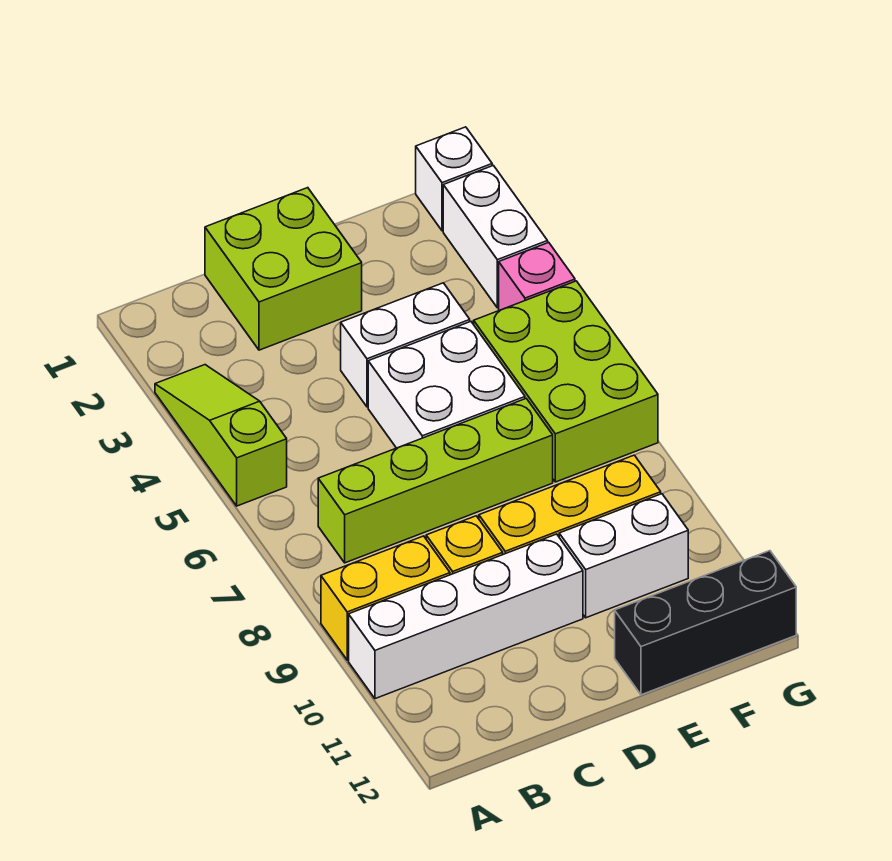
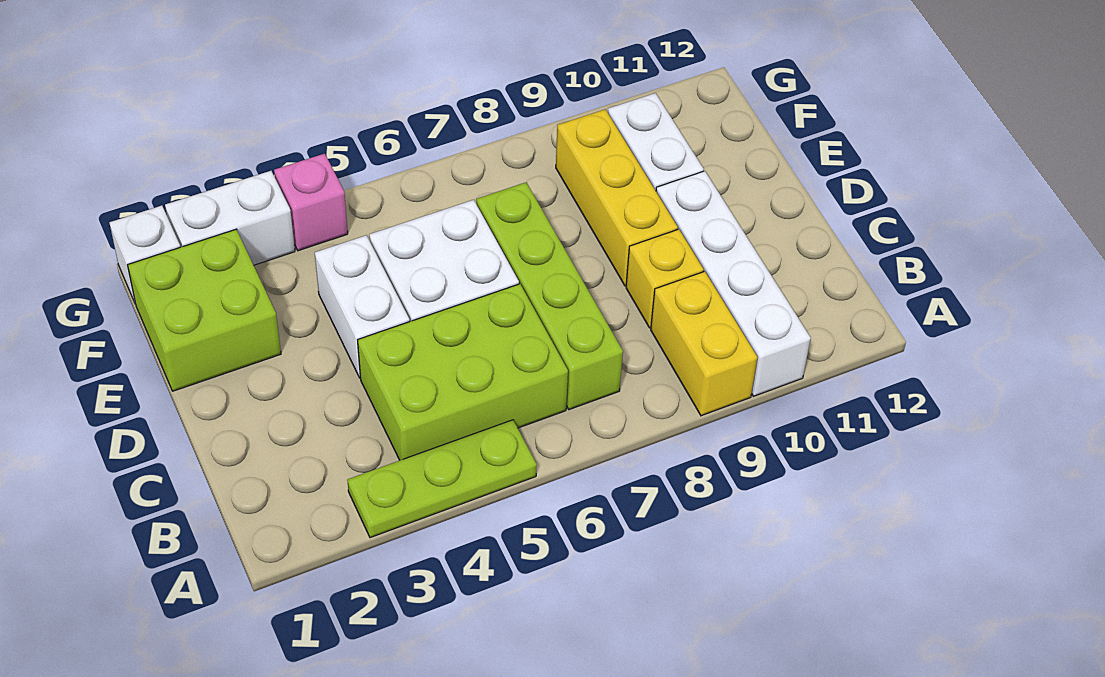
lime slope A3:A5 level 1 top 5 -> lime plate A3:A5 level 1
lime brick C1:D2 level 1 -> lime brick E1:F2 level 1
black brick E12:G12 level 1 -> none
lime brick F5:G7 level 1 -> lime brick B4:C6 level 1

